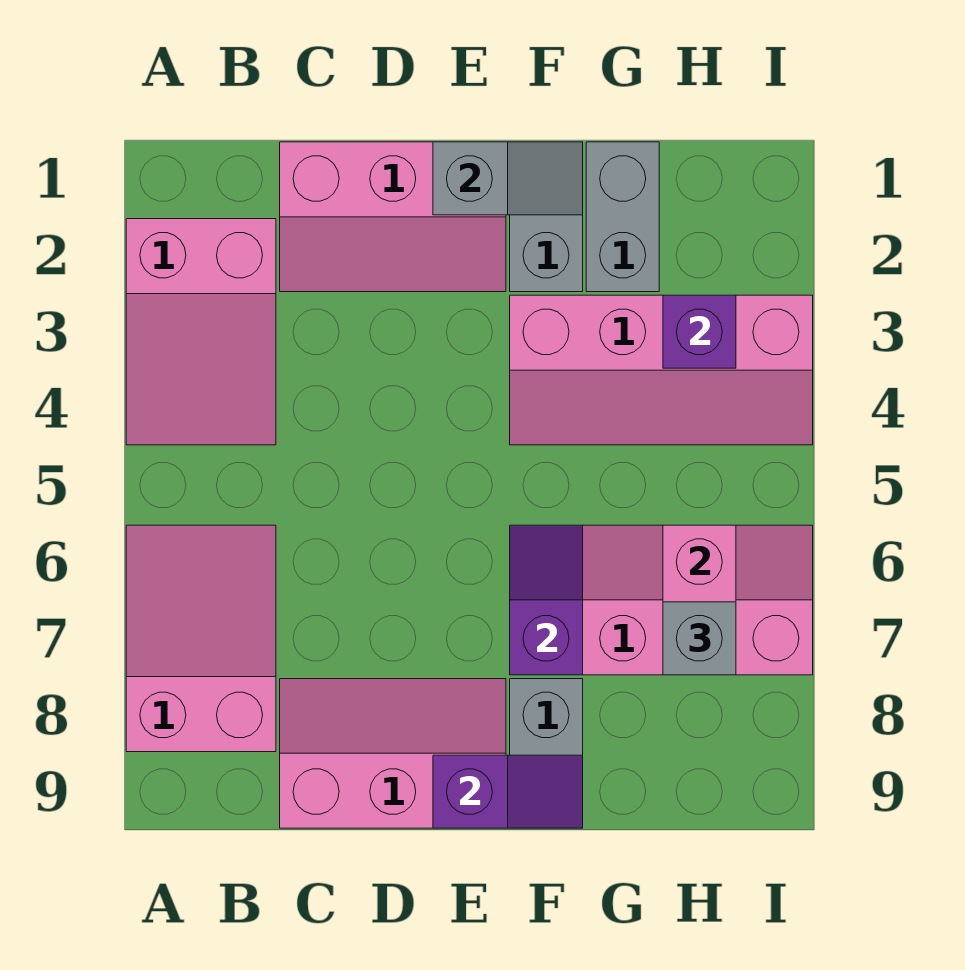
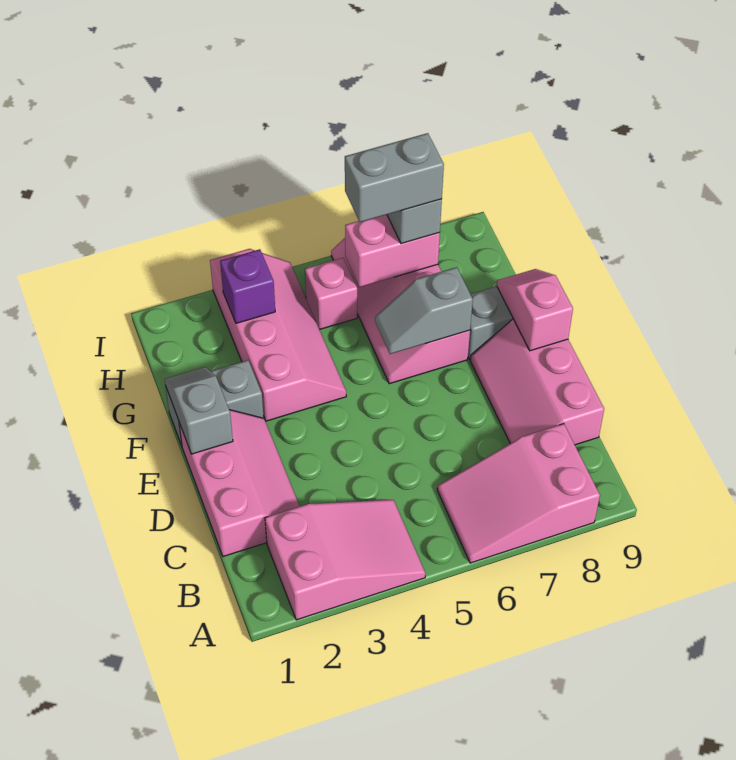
purple slope E9:F9 level 2 top E -> pink slope E9:F9 level 2 top E
purple slope F6:F7 level 2 top 7 -> grey slope F6:F7 level 2 top 7
grey brick G1:G2 level 1 -> grey brick H6:H7 level 4
none -> pink brick H5 level 1

